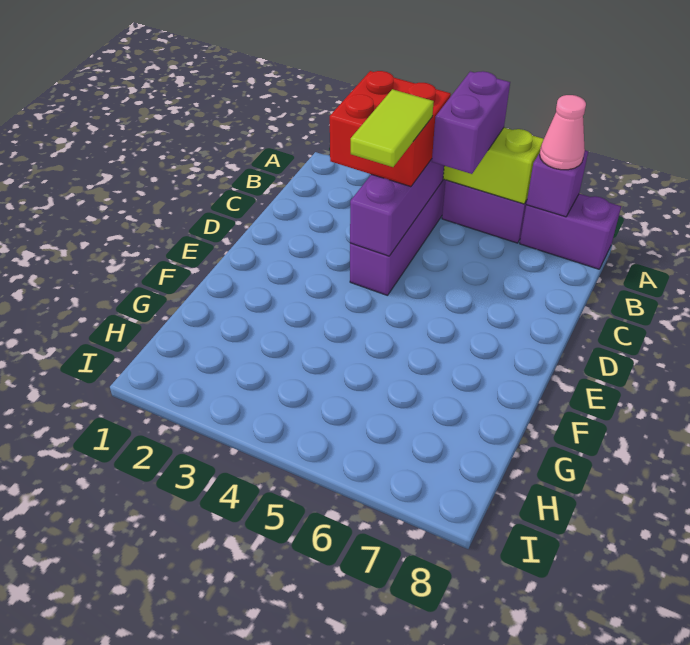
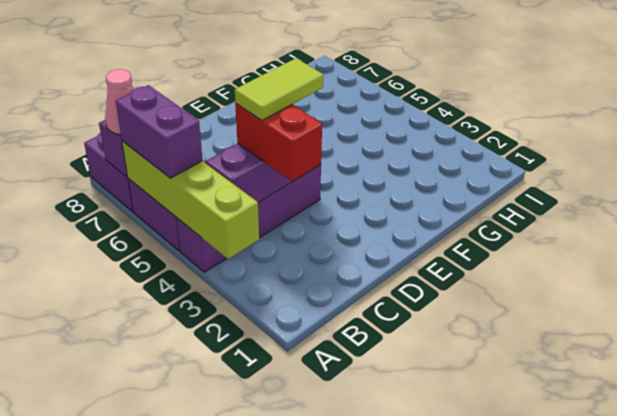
purple brick A5:B5 level 3 -> purple brick A5:A6 level 3
red brick B3:C4 level 3 -> red brick C3:C4 level 3

